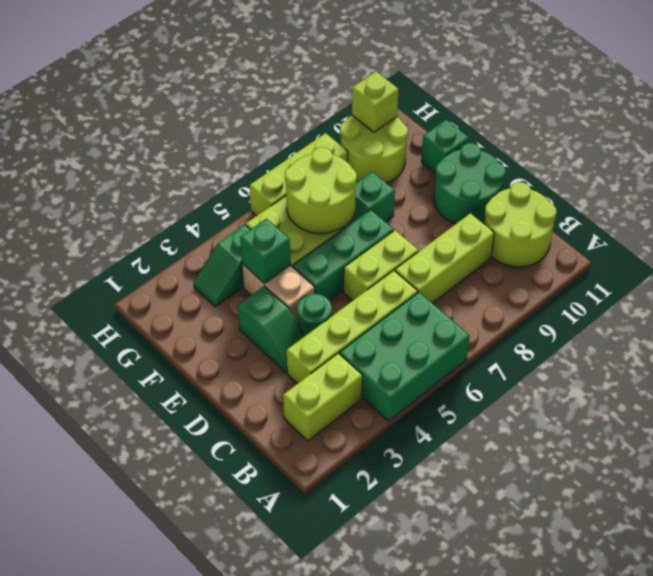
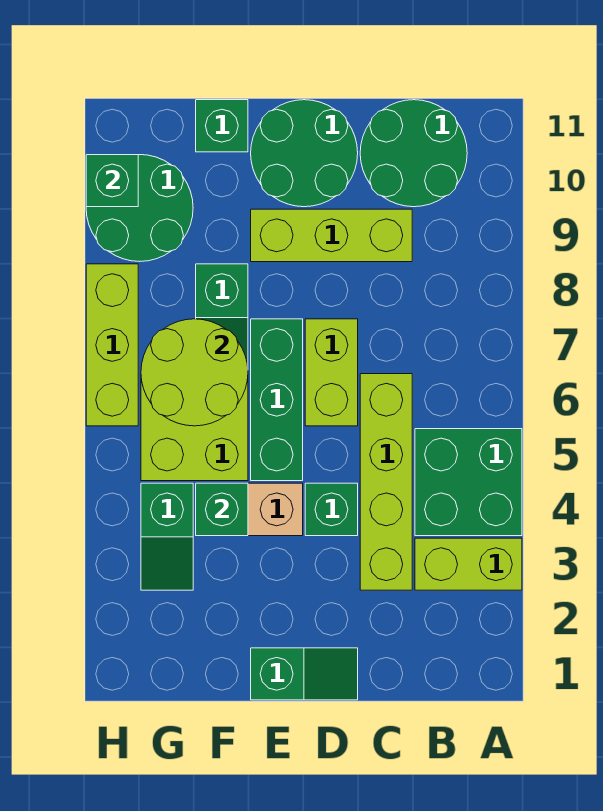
green brick A4:B6 level 1 -> green brick A4:B5 level 1
lime brick B2:B3 level 1 -> lime brick A3:B3 level 1
lime round brick B10:C11 level 1 -> green round brick B10:C11 level 1
lime brick C7:C9 level 1 -> lime brick C9:E9 level 1
green slope D3:E3 level 1 top E -> green slope D1:E1 level 1 top E
green round brick D4 level 1 -> green brick D4 level 1
lime round brick G9:H10 level 1 -> green round brick G9:H10 level 1
lime brick H10 level 2 -> green brick H10 level 2

